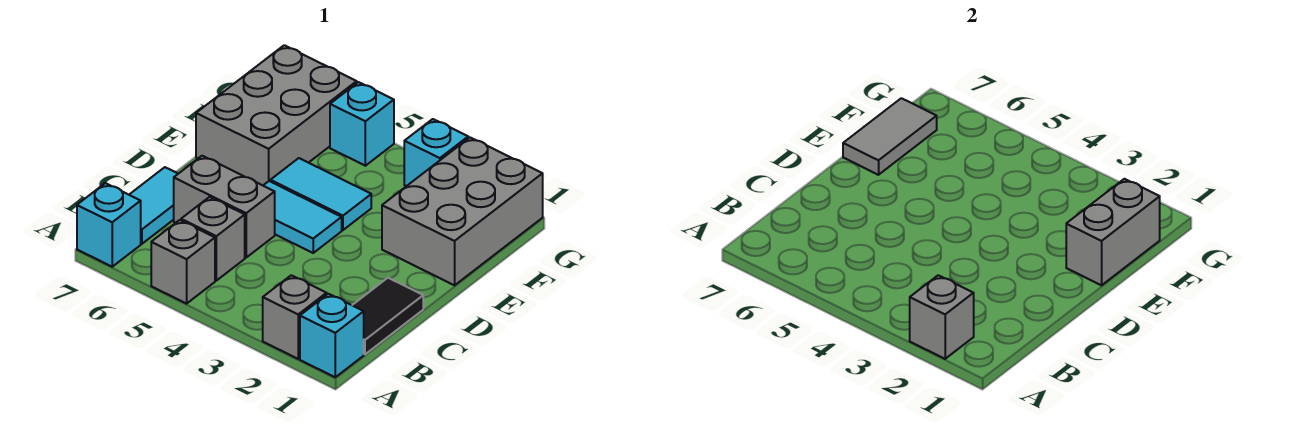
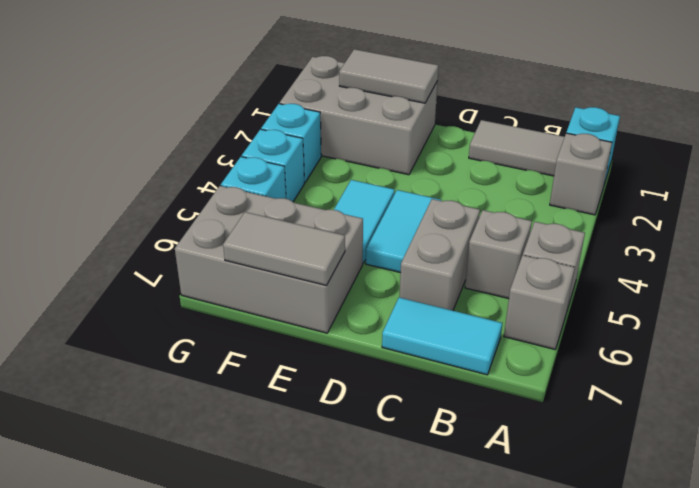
grey brick A2 level 2 -> grey brick A6 level 1
cyan brick A7 level 1 -> cyan brick G4 level 1
black tile B1:C1 level 1 -> grey tile B1:C1 level 1
grey brick E1:F1 level 2 -> grey tile E1:F1 level 2

